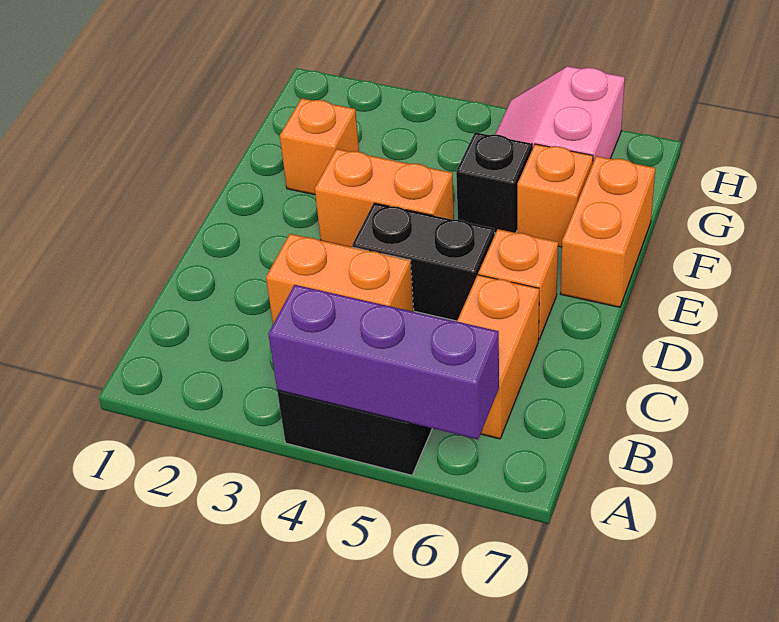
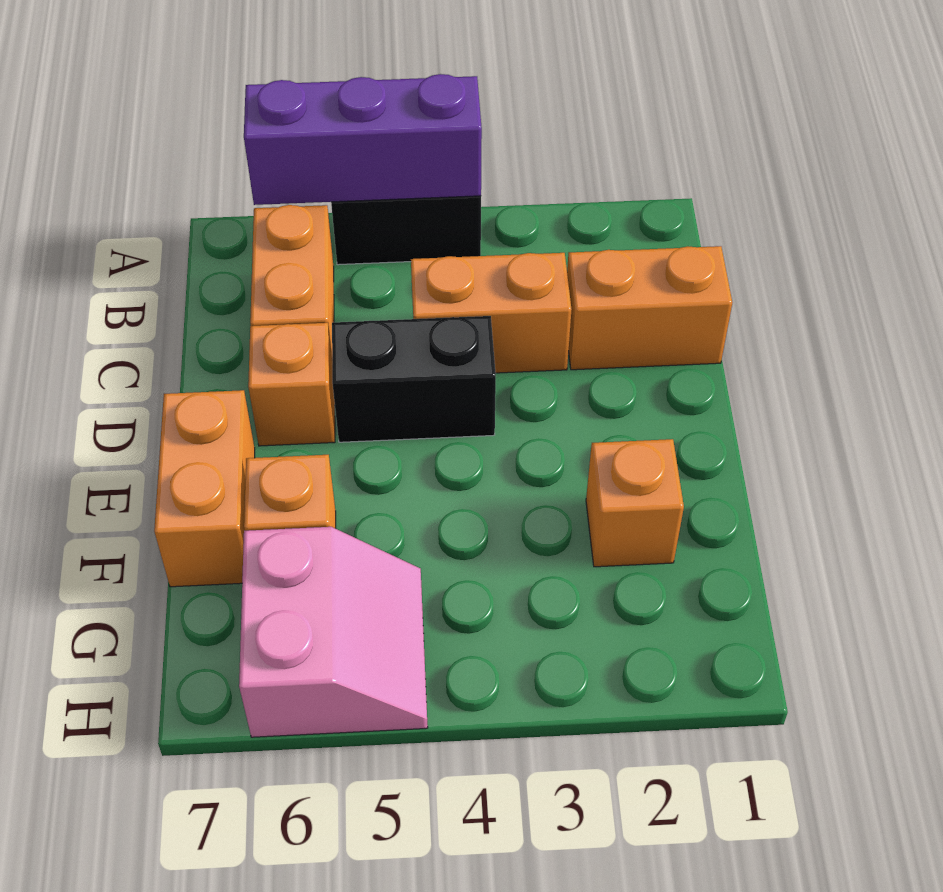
orange brick E3:E4 level 1 -> orange brick C1:C2 level 1
black brick F5 level 1 -> none

